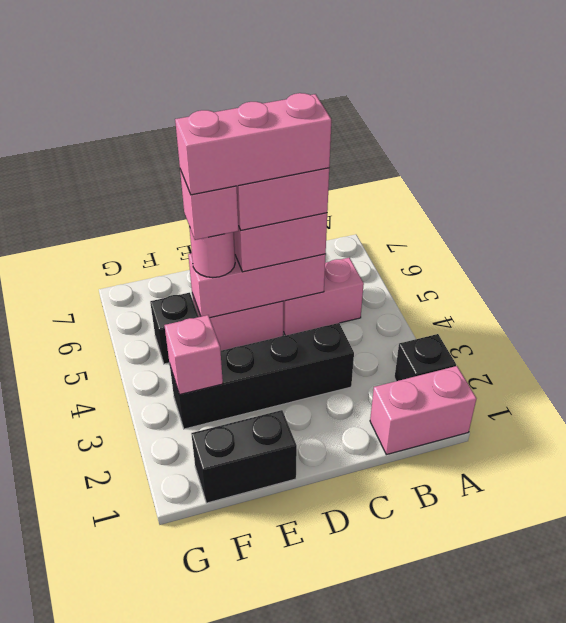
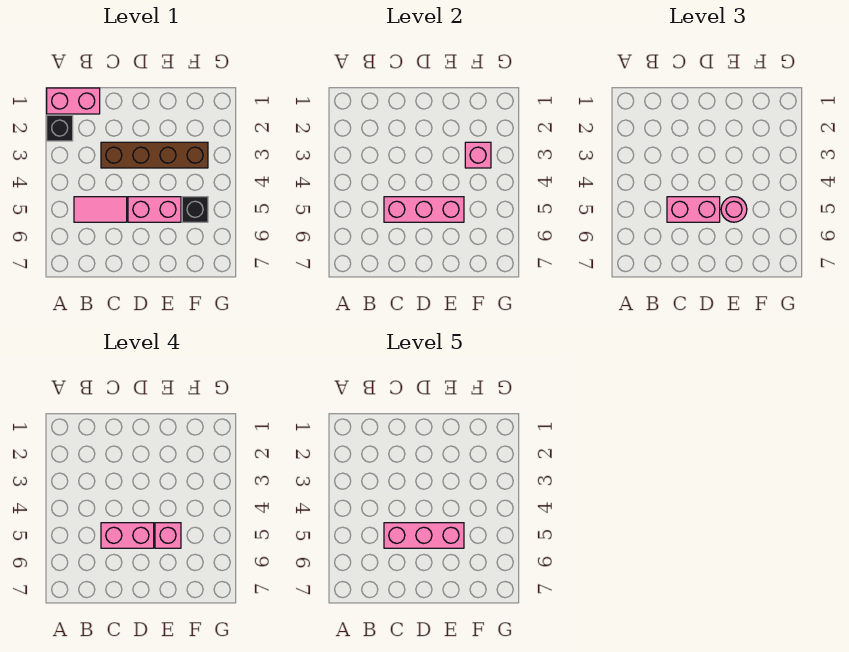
pink brick B5:C5 level 1 -> pink tile B5:C5 level 1
black brick C3:F3 level 1 -> brown brick C3:F3 level 1
black brick E1:F1 level 1 -> none

